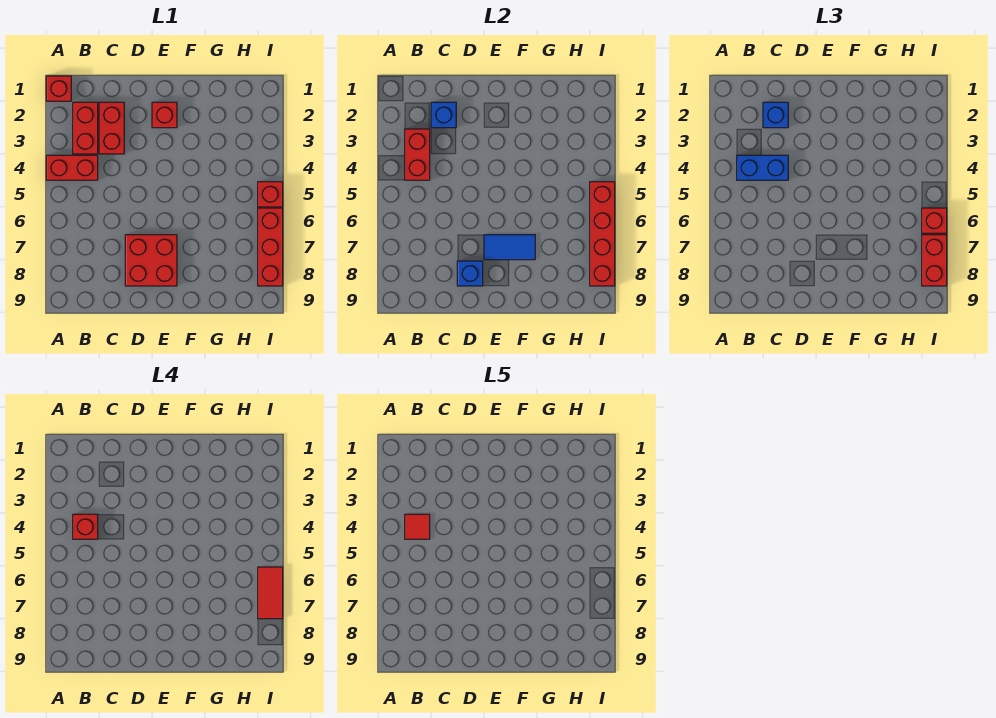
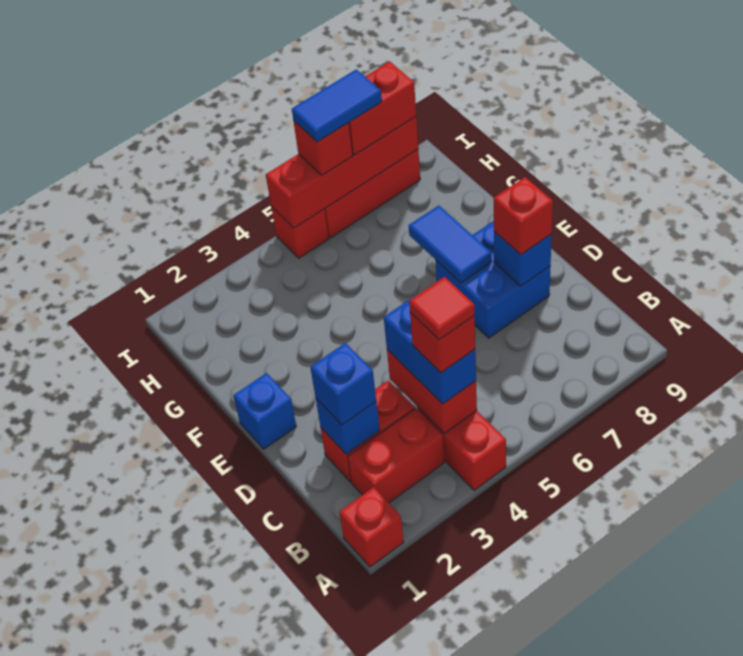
red brick B3:B4 level 2 -> red brick B4:C4 level 2
red brick D7:E8 level 1 -> blue brick D7:E8 level 1
none -> blue brick E1 level 1
red brick E2 level 1 -> red brick D8 level 3
red tile I6:I7 level 4 -> blue tile I6:I7 level 4

